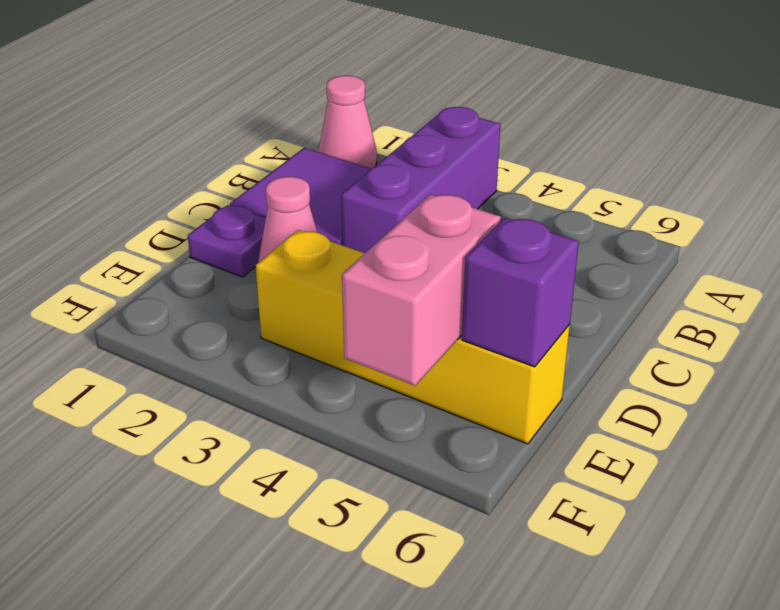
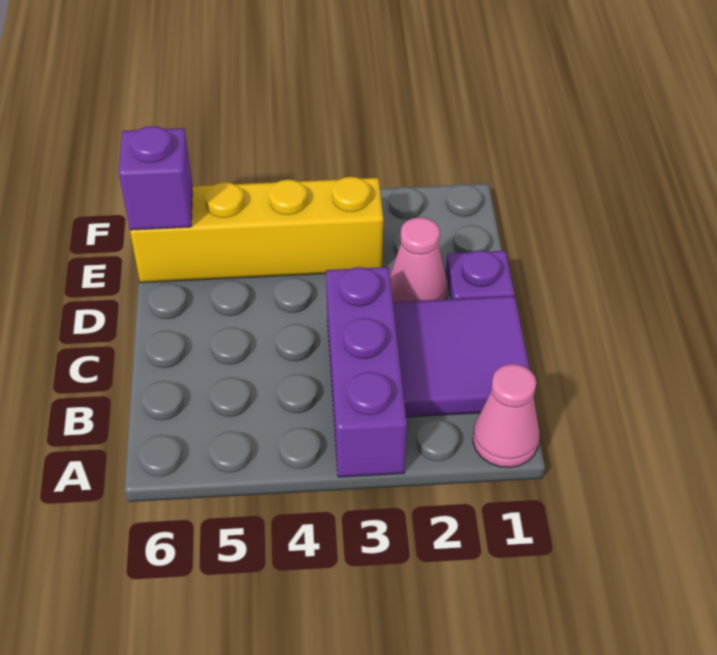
pink brick E5:F5 level 2 -> none

